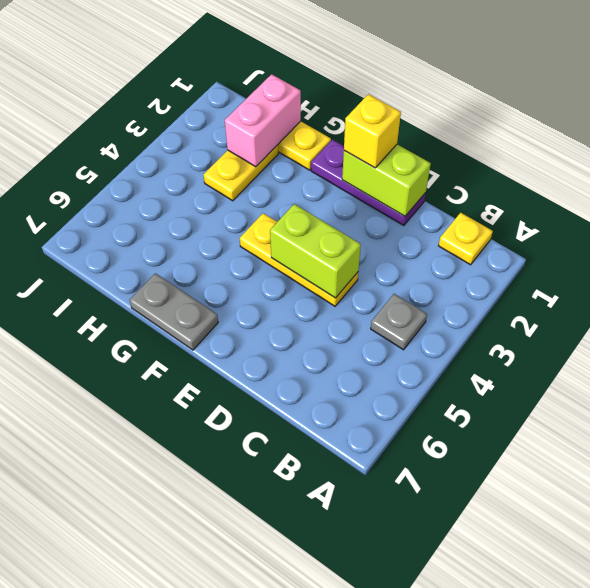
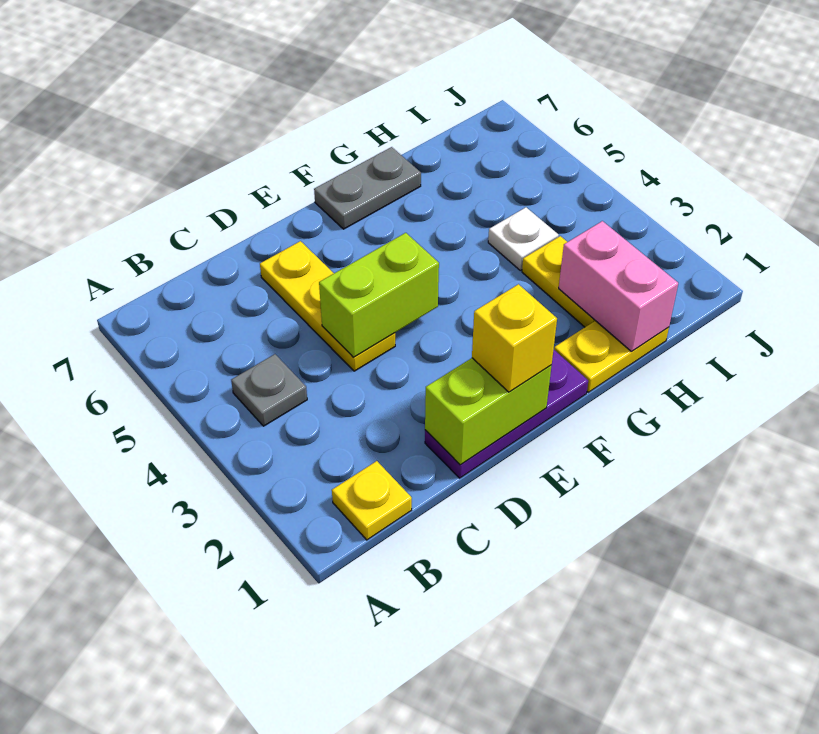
yellow plate D4:F4 level 1 -> yellow plate D4:D6 level 1
none -> white plate H4 level 1

